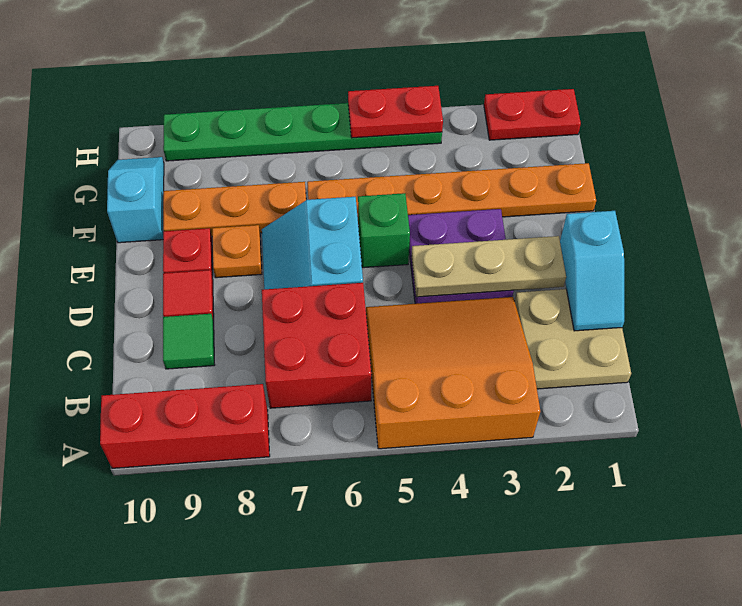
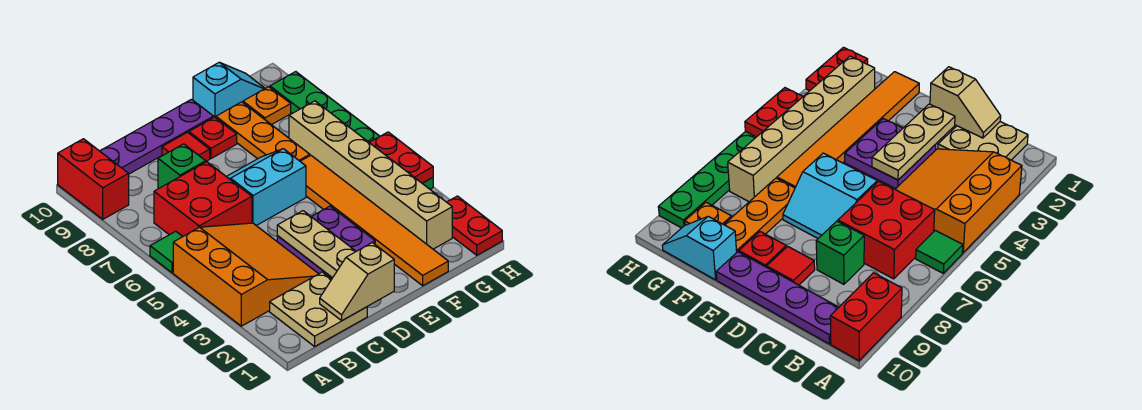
red brick A8:A10 level 1 -> red brick A9:A10 level 1
none -> purple plate B10:E10 level 1
cyan slope C1:D1 level 2 top D -> tan slope C1:D1 level 2 top D
green tile C9 level 1 -> green tile A6 level 1
green brick E5 level 1 -> green brick C8 level 1
orange plate E8 level 1 -> orange plate G9 level 1
orange plate F1:F6 level 1 -> orange tile F1:F6 level 1
none -> tan brick G2:G7 level 1

